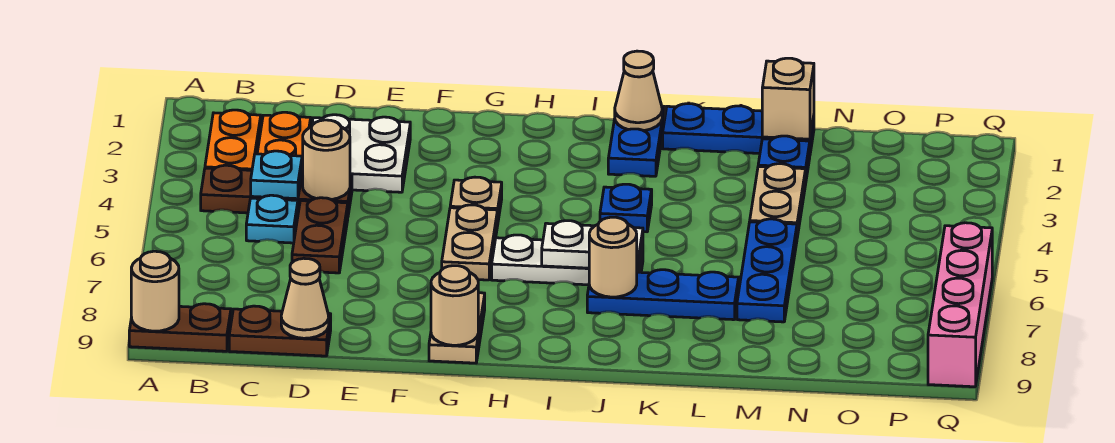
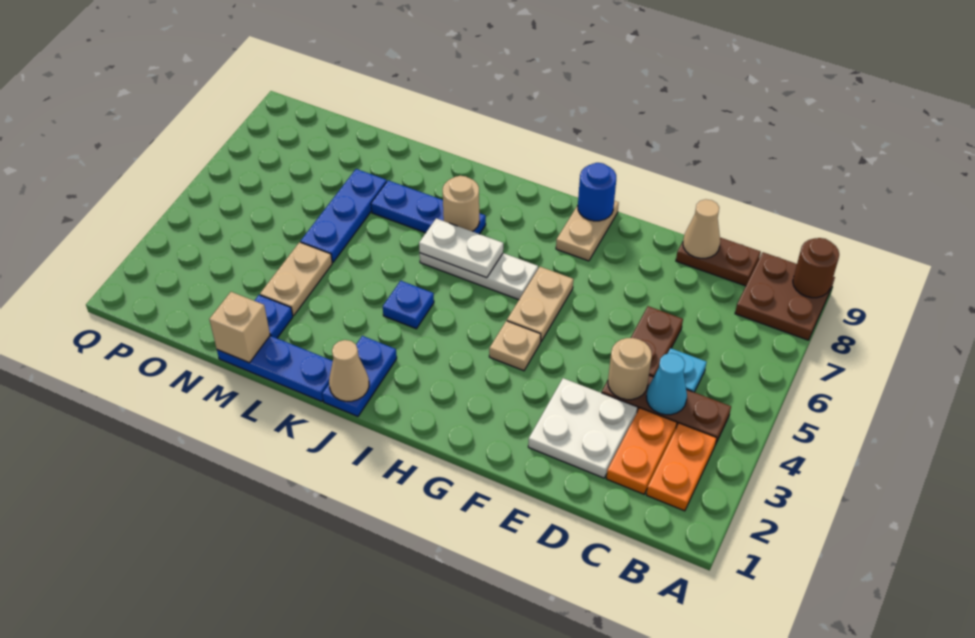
brown plate A9:B9 level 1 -> brown plate A8:B9 level 1
tan round brick A9 level 2 -> brown round brick A9 level 2
cyan plate C4 level 2 -> cyan cone C4 level 2
tan round brick G9 level 2 -> blue round brick G9 level 2
pink brick Q6:Q9 level 1 -> none

